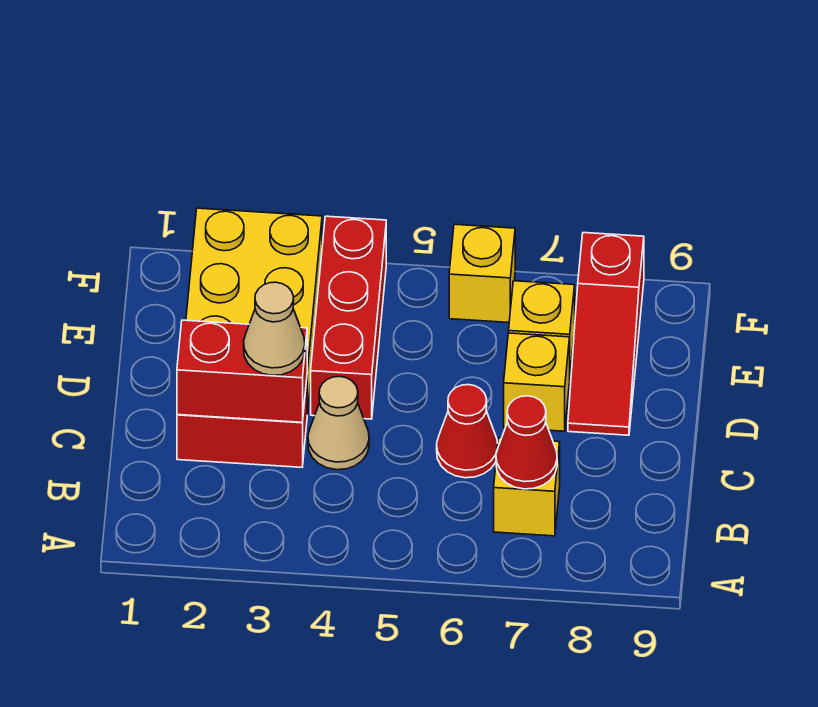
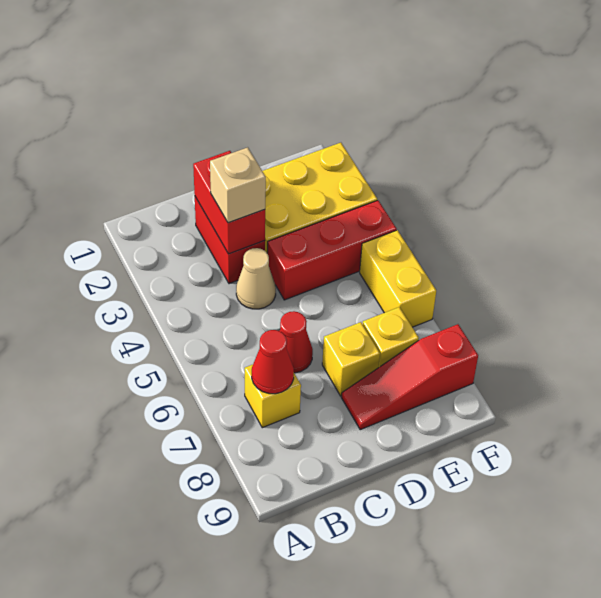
tan cone C3 level 3 -> tan brick C3 level 3
yellow brick F6 level 1 -> yellow brick F5:F6 level 1

